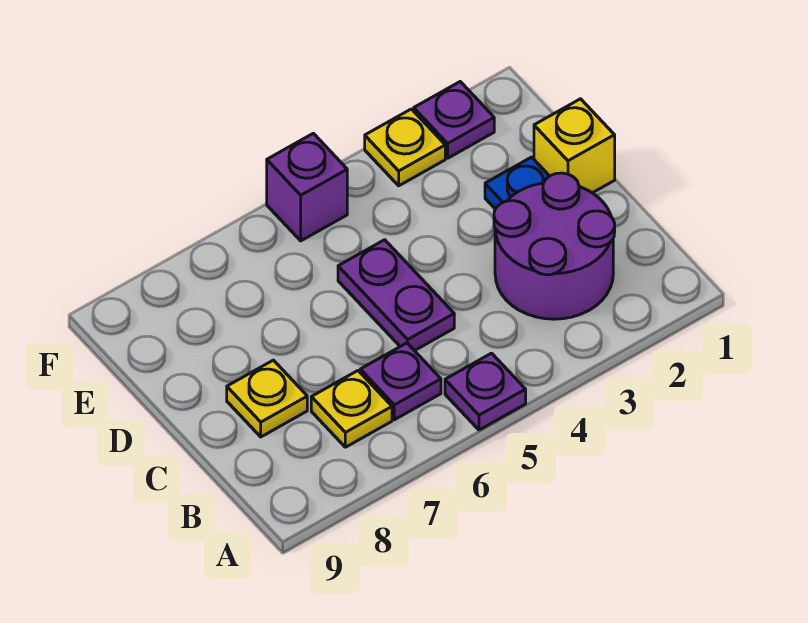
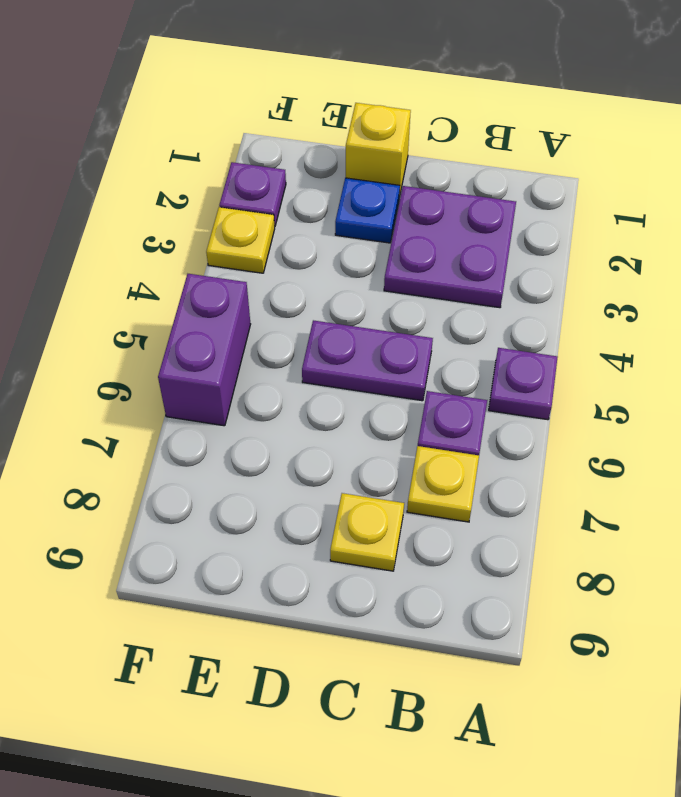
purple round brick B2:C3 level 1 -> purple plate B2:C3 level 1
purple brick F5 level 1 -> purple brick F5:F6 level 1

